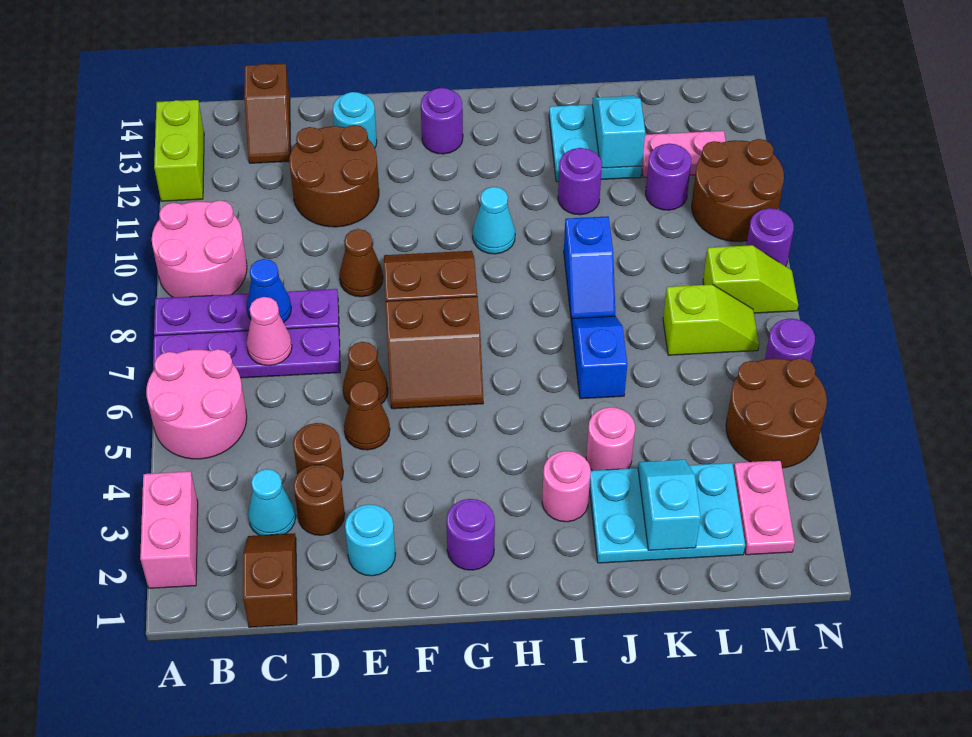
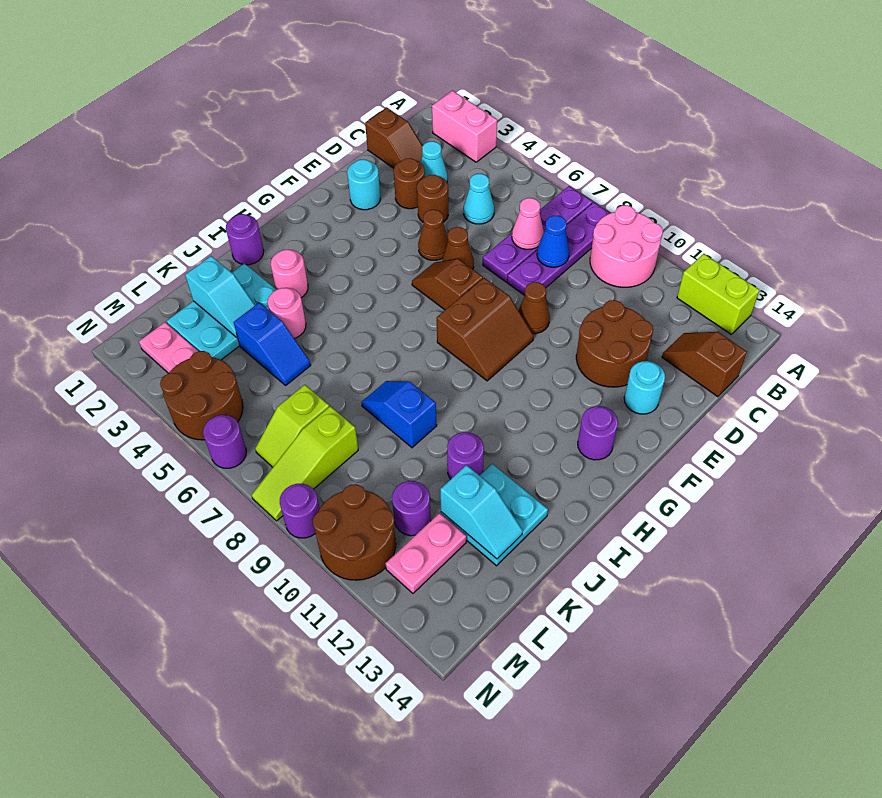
pink round brick A5:B6 level 1 -> none
brown slope F6:G7 level 1 top 7 -> brown slope F6:F7 level 1 top 7
purple round brick G2 level 1 -> purple round brick I1 level 1
cyan cone H10 level 1 -> cyan cone C5 level 1
blue slope J6:J7 level 1 top 6 -> blue slope K4:K5 level 1 top 4
lime slope M8:N8 level 1 top M -> lime slope L8:N8 level 1 top L

